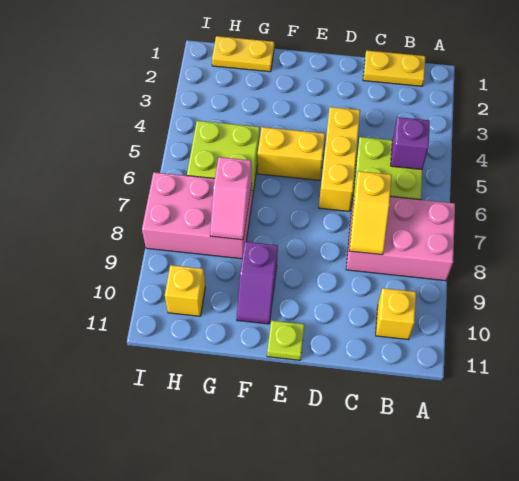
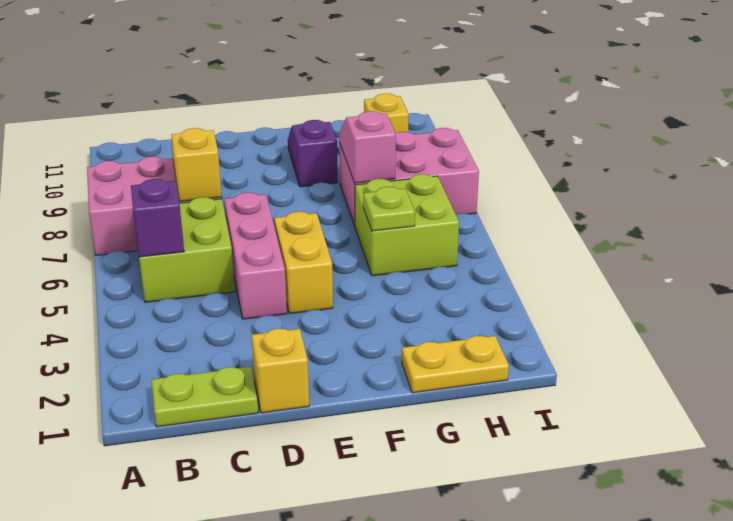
yellow plate B1:C1 level 1 -> lime plate B1:C1 level 1
yellow brick B10 level 1 -> yellow brick D1 level 1
yellow brick D4:D6 level 1 -> pink brick D4:D6 level 1
yellow brick E5:F5 level 1 -> yellow brick E4:E5 level 1
lime plate E11 level 1 -> lime plate G5 level 2

